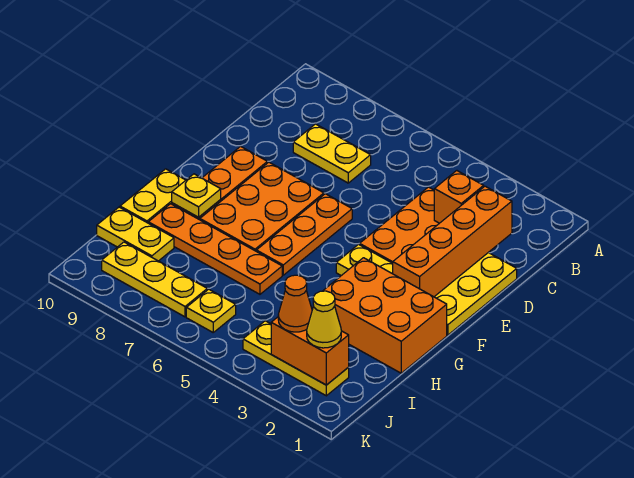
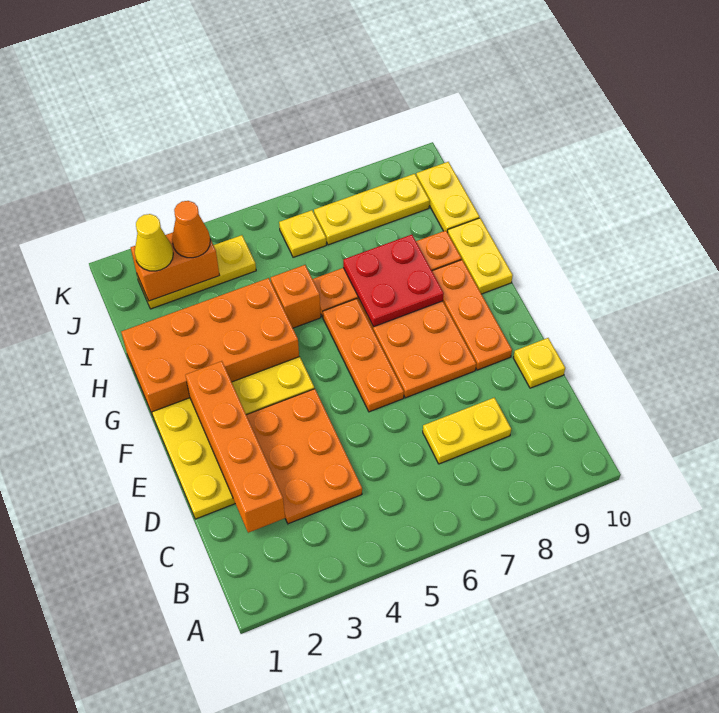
orange brick C3 level 2 -> orange brick H5 level 1
orange brick G1:H3 level 1 -> orange brick G1:H4 level 1
none -> red plate G7:H8 level 2
yellow plate G9 level 2 -> yellow plate D10 level 1
yellow plate I9:I10 level 1 -> yellow plate I10:J10 level 1

